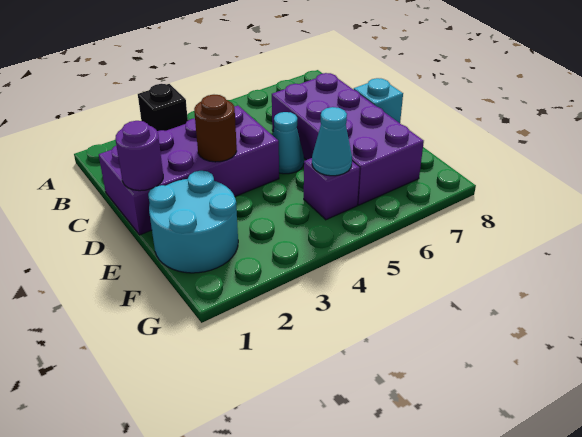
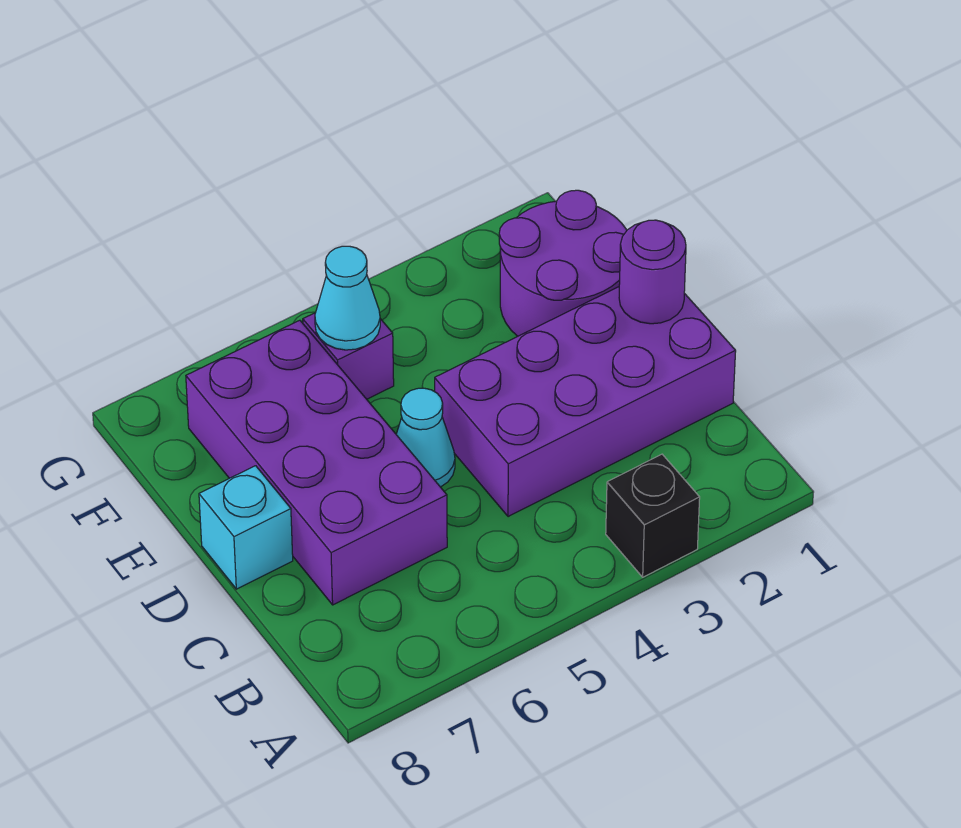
brown round brick D3 level 2 -> none
cyan round brick E1:F2 level 1 -> purple round brick E1:F2 level 1

